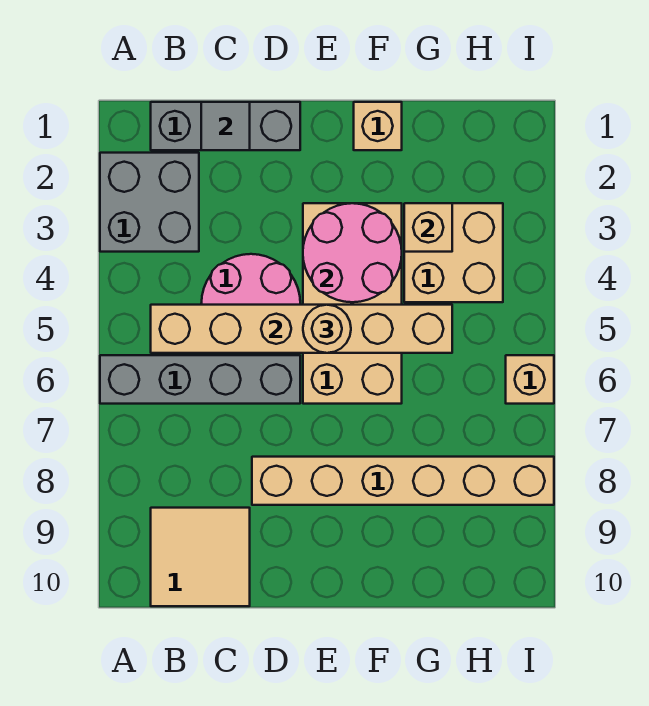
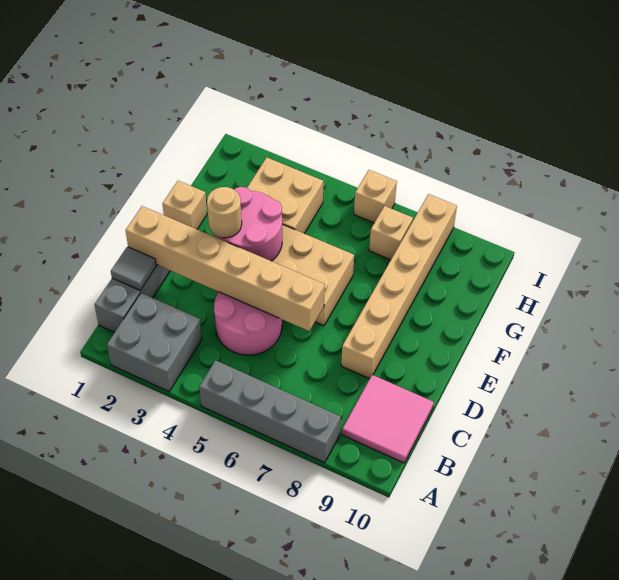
grey brick A6:D6 level 1 -> grey brick A5:A8 level 1
tan brick B5:G5 level 2 -> tan brick D1:D6 level 2
tan tile B9:C10 level 1 -> pink tile B9:C10 level 1
tan round brick E5 level 3 -> tan round brick E3 level 3
tan brick G3 level 2 -> tan brick H7 level 1

